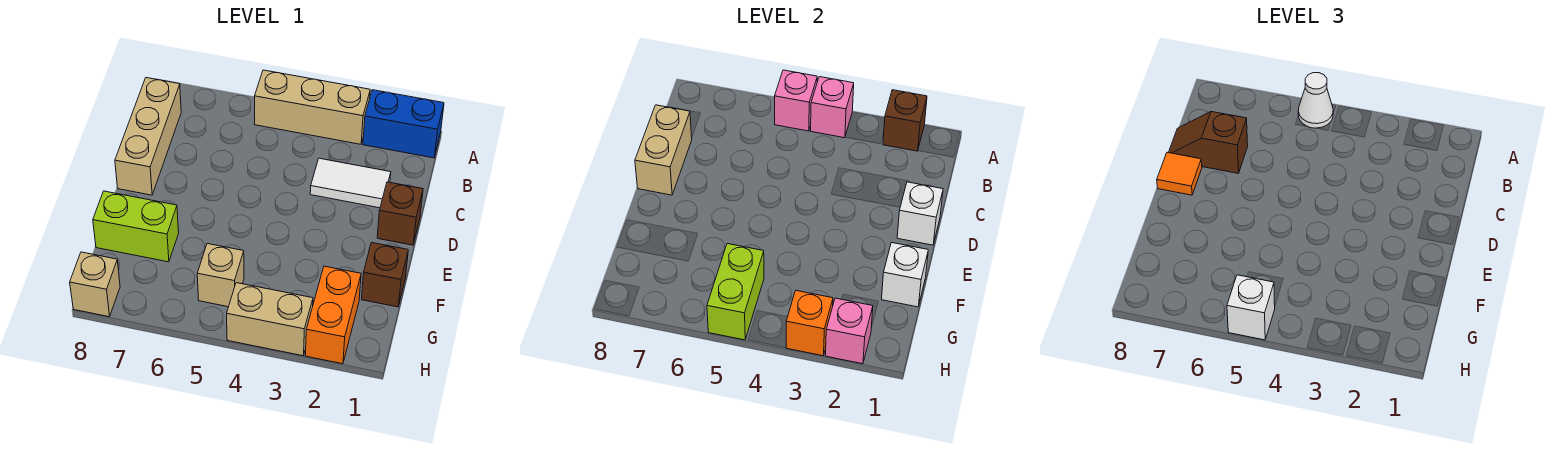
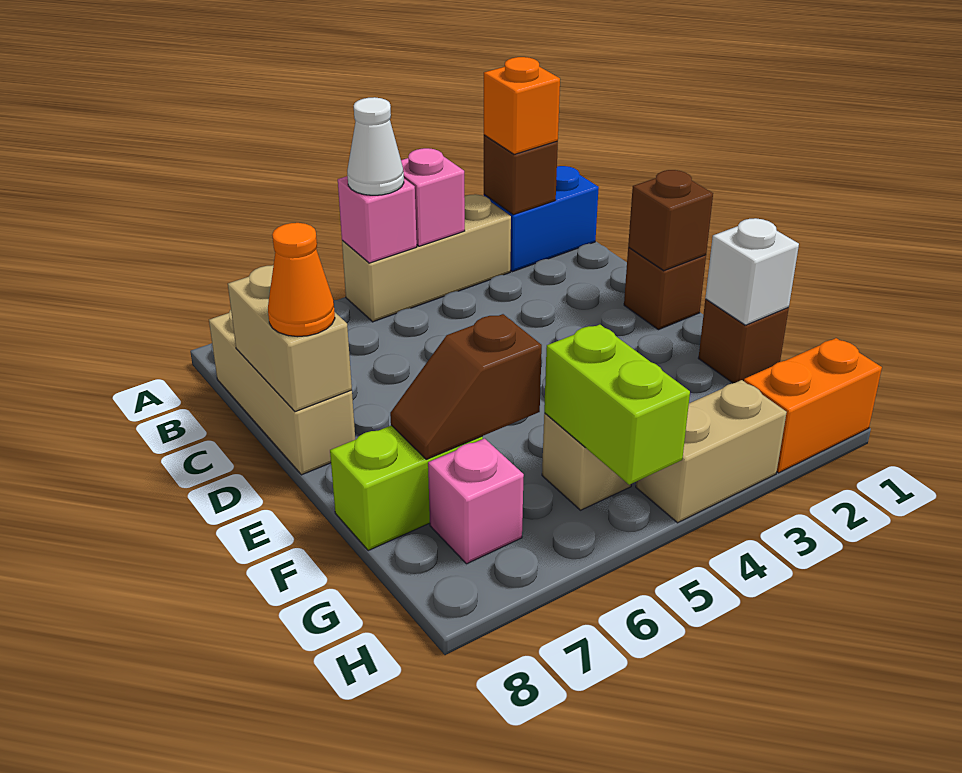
white tile C2:C3 level 1 -> none
brown slope C7:C8 level 3 top 7 -> brown slope F6:F7 level 2 top 6
white brick D1 level 2 -> brown brick D1 level 2
orange tile D8 level 3 -> orange cone D8 level 3
orange brick G2:H2 level 1 -> orange brick H1:H2 level 1
pink brick H2 level 2 -> pink brick G7 level 1
orange brick H3 level 2 -> orange brick A2 level 3
white brick H5 level 3 -> none
tan brick H8 level 1 -> none

